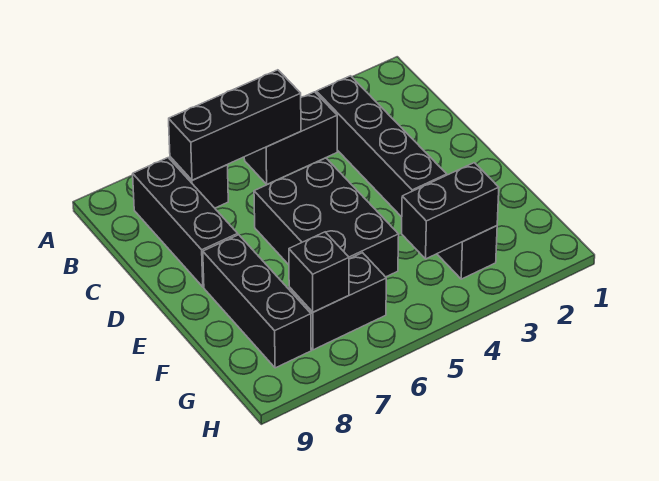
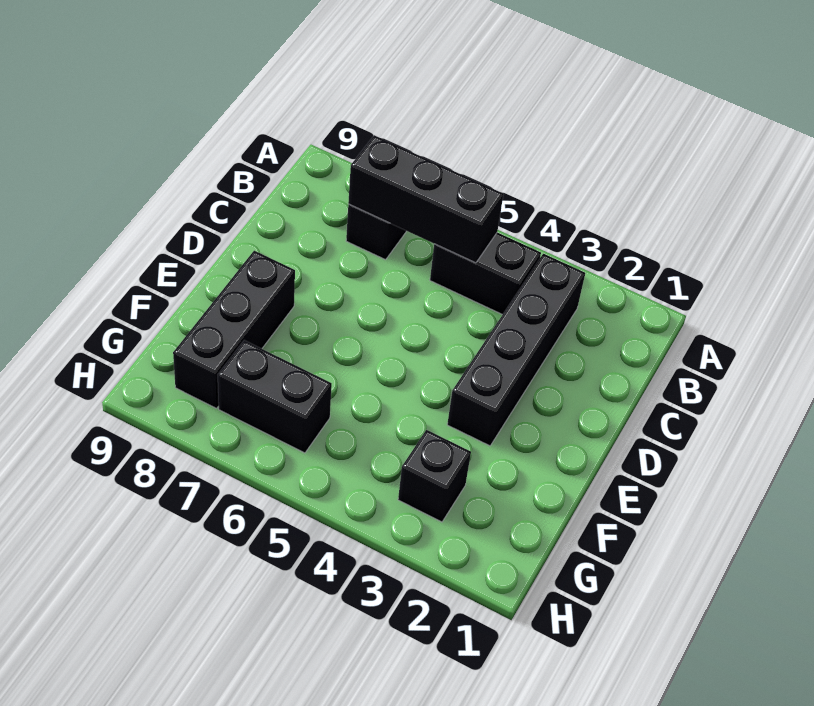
black brick B8:D8 level 1 -> none
black brick D5:F6 level 1 -> none
black brick G3:G4 level 2 -> none
black brick G7 level 2 -> none

